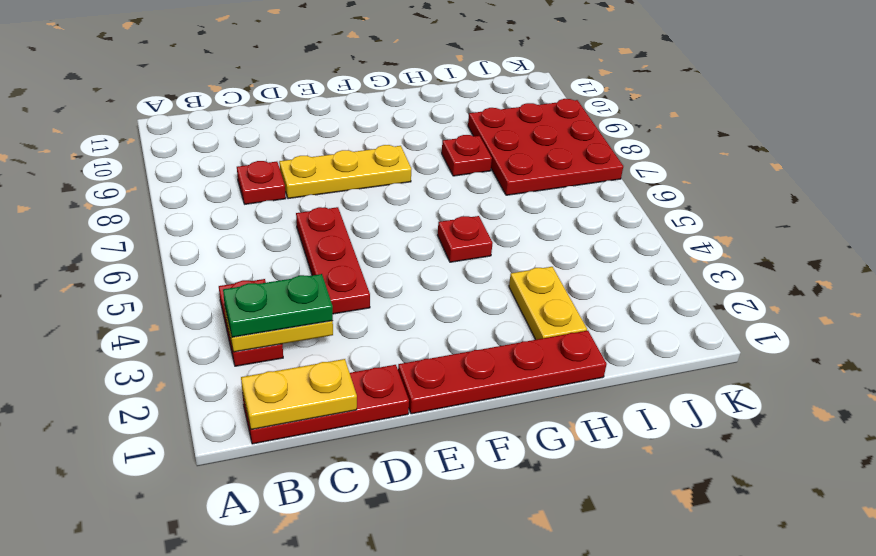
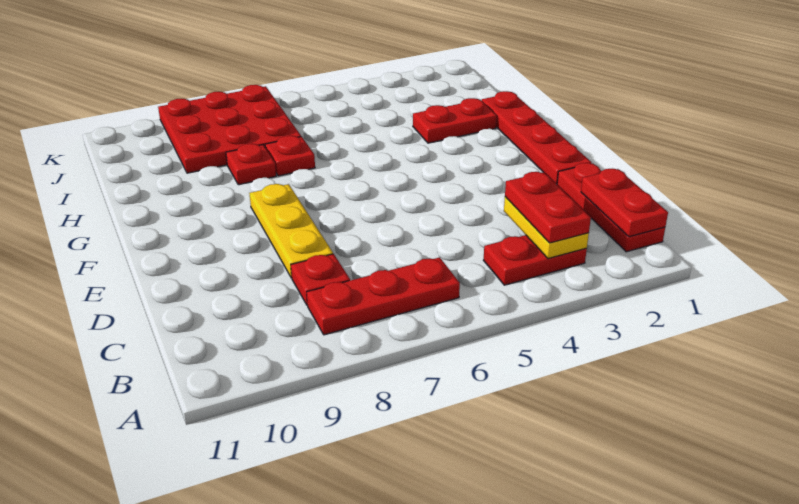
yellow plate B1:C1 level 2 -> red plate B1:C1 level 2
green plate B3:C3 level 3 -> red plate B3:C3 level 3
red plate D4:D6 level 1 -> red plate B6:B8 level 1
red plate G5 level 1 -> red plate H7 level 1
yellow plate H2:H3 level 1 -> red plate H2:H3 level 1

